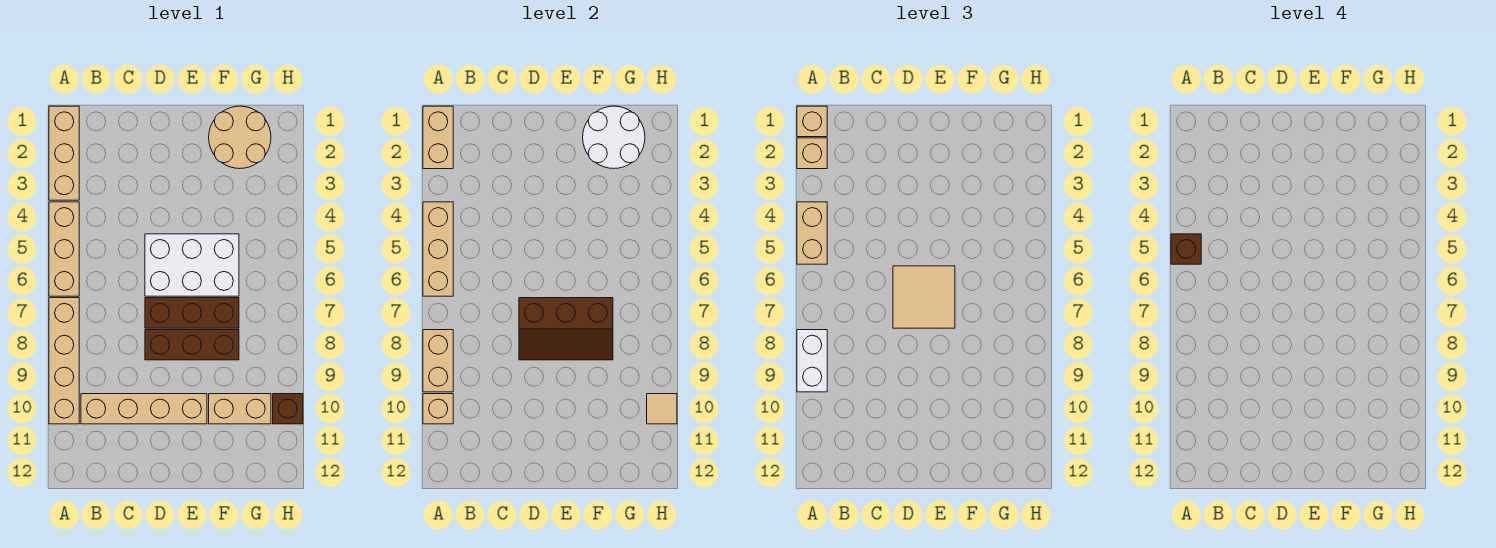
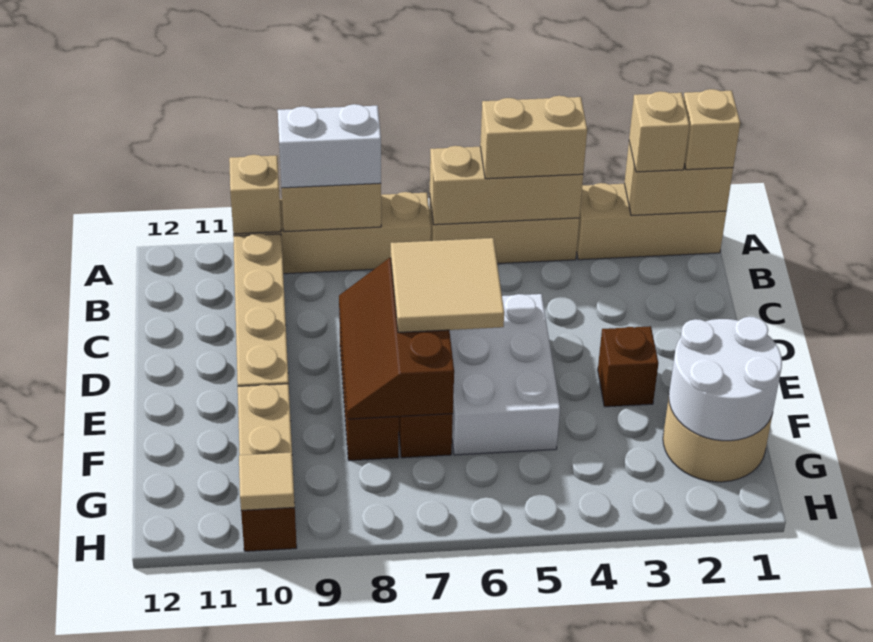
brown brick A5 level 4 -> brown brick E3 level 1

